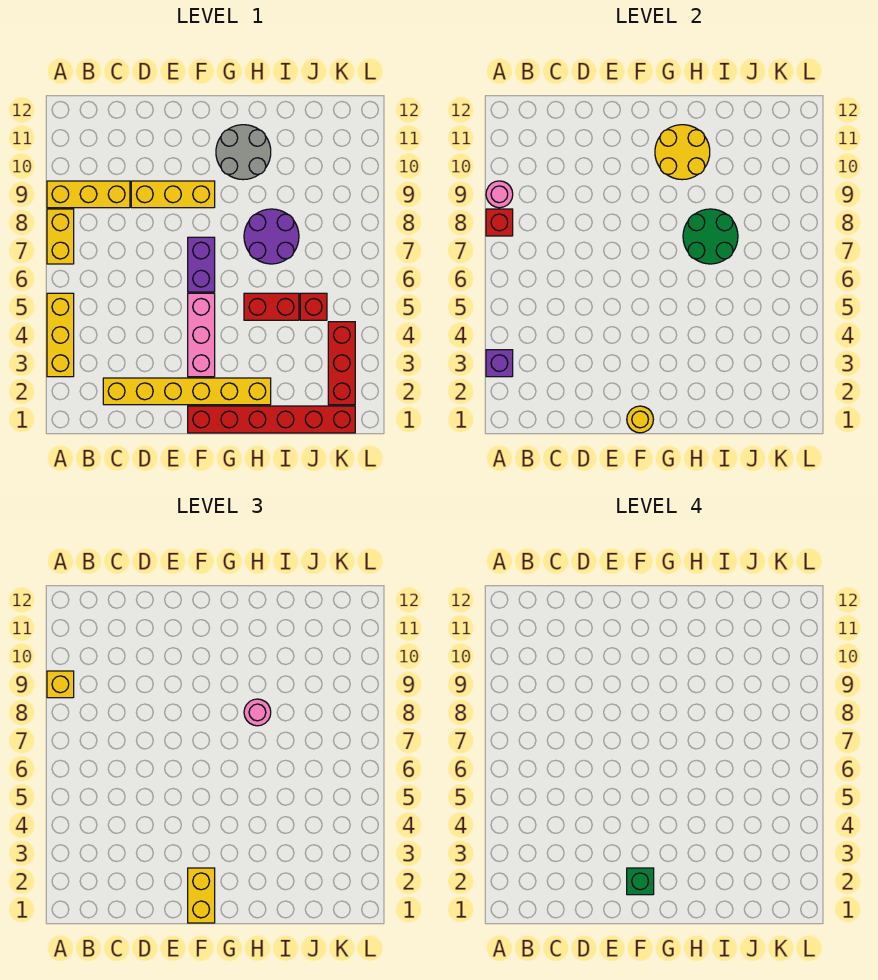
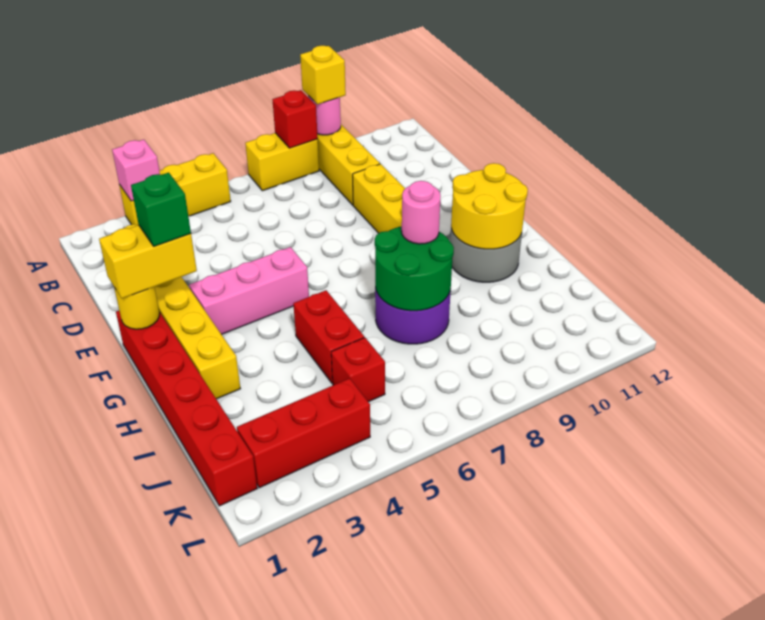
purple brick A3 level 2 -> pink brick A3 level 2
purple brick F6:F7 level 1 -> none

